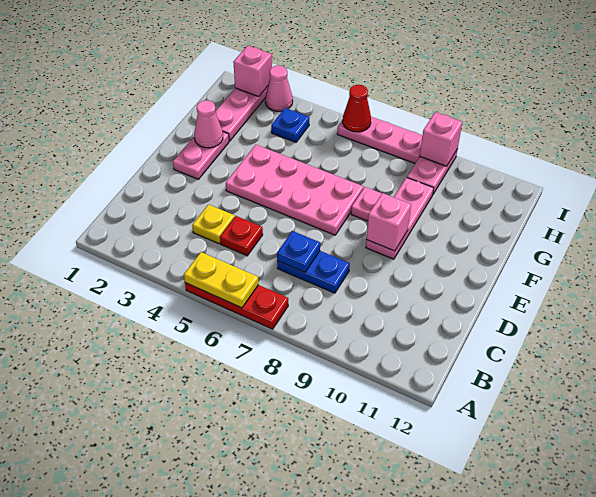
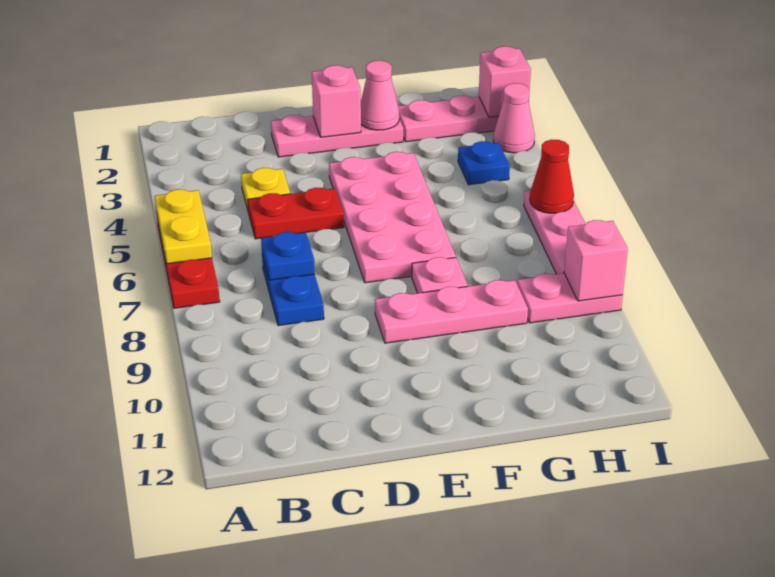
red plate C5 level 1 -> red plate C5:D5 level 1
pink plate E2:F2 level 1 -> pink plate D2:F2 level 1
pink brick E9 level 2 -> pink brick E2 level 2

